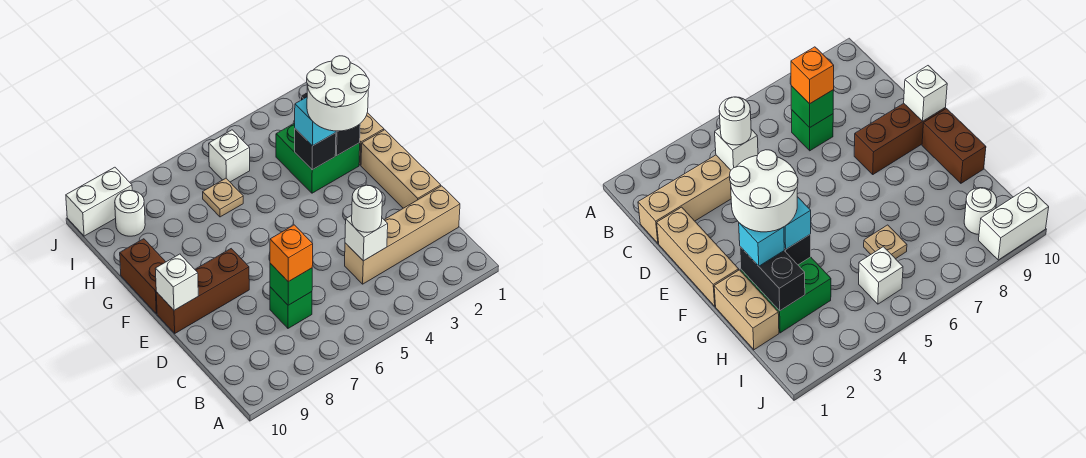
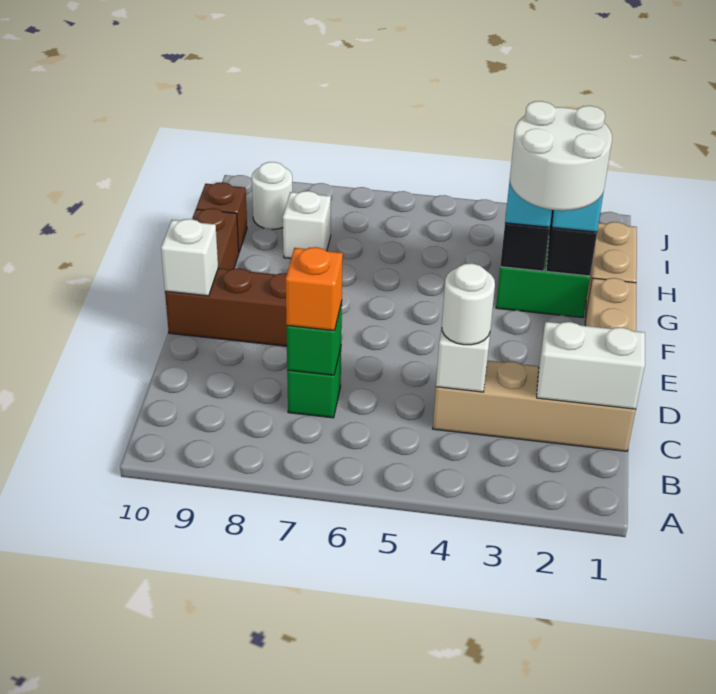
tan plate H6 level 1 -> none
none -> brown brick H10 level 1
white brick I5 level 1 -> white brick H8 level 1
white brick J9:J10 level 1 -> white brick C1:C2 level 2

